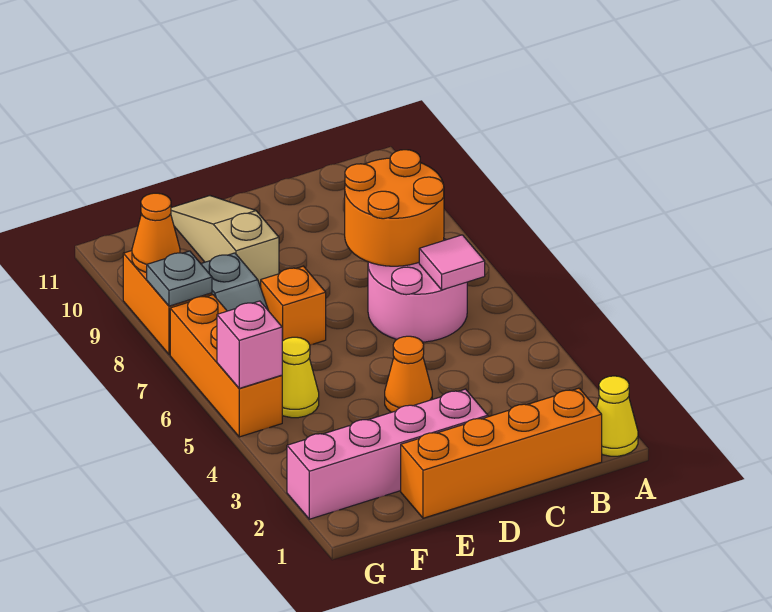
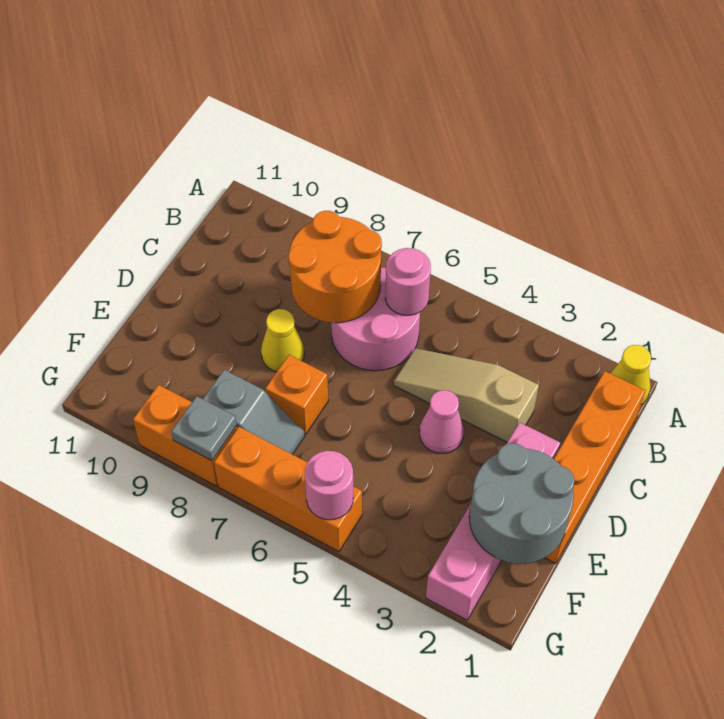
pink tile B6 level 2 -> pink round brick B6 level 2
orange cone D4 level 1 -> pink cone D4 level 1
none -> grey round brick E1:F2 level 2
tan slope E9:E11 level 1 top 9 -> tan slope C3:C5 level 1 top 3
yellow cone F5 level 1 -> yellow cone D8 level 1
pink brick G5 level 2 -> pink round brick G5 level 2
orange cone G9 level 2 -> none

